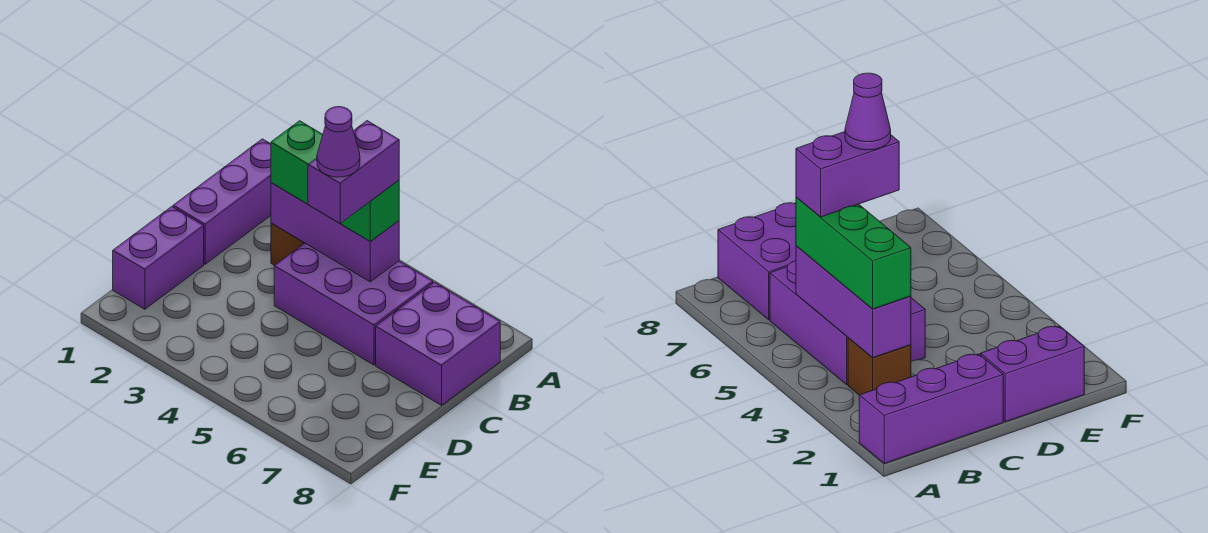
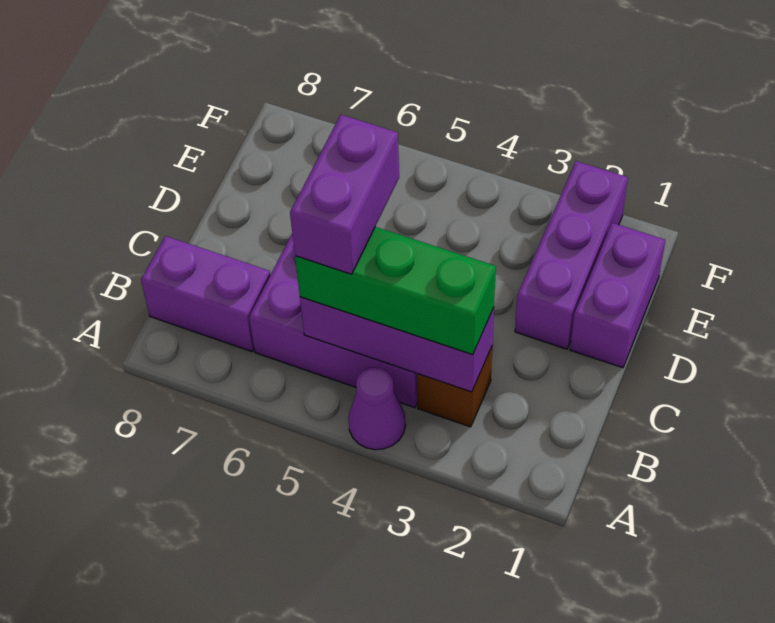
purple brick A1:C1 level 1 -> purple brick D2:F2 level 1
purple brick B7:C8 level 1 -> purple brick B7:B8 level 1
purple cone C5 level 5 -> purple cone A4 level 1

